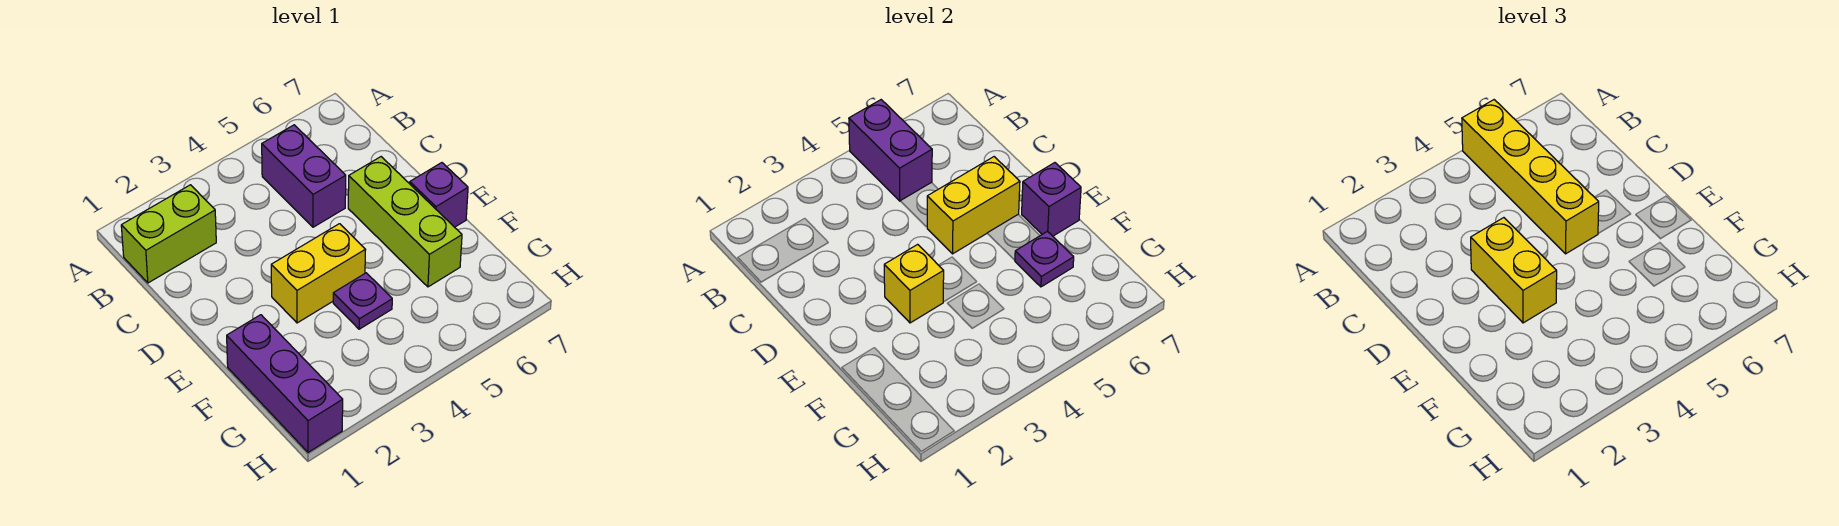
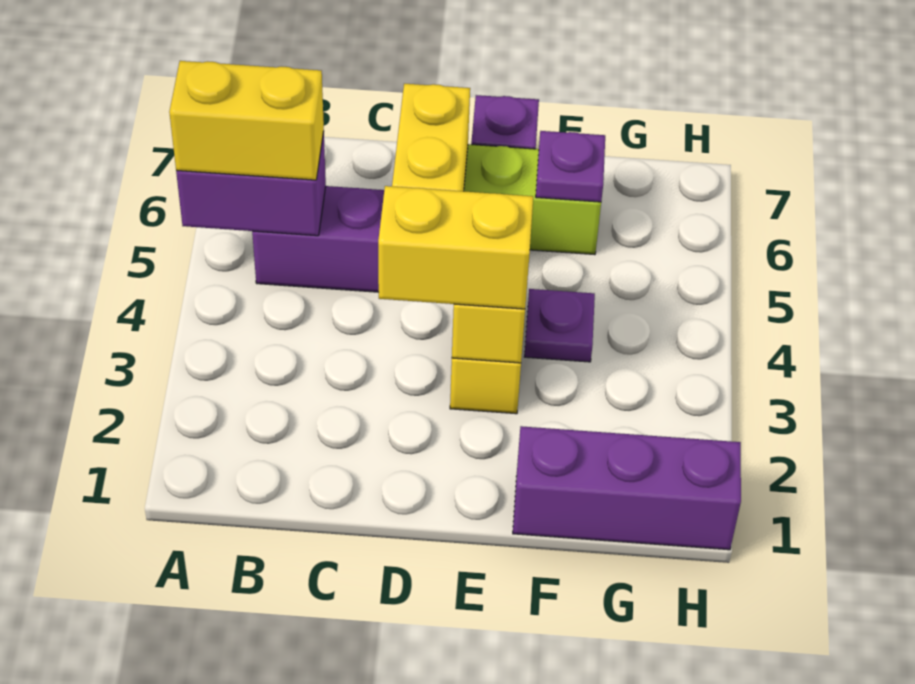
yellow brick A5:D5 level 3 -> yellow brick A5:B5 level 3
lime brick B1:B2 level 1 -> none
purple brick E7 level 2 -> none

